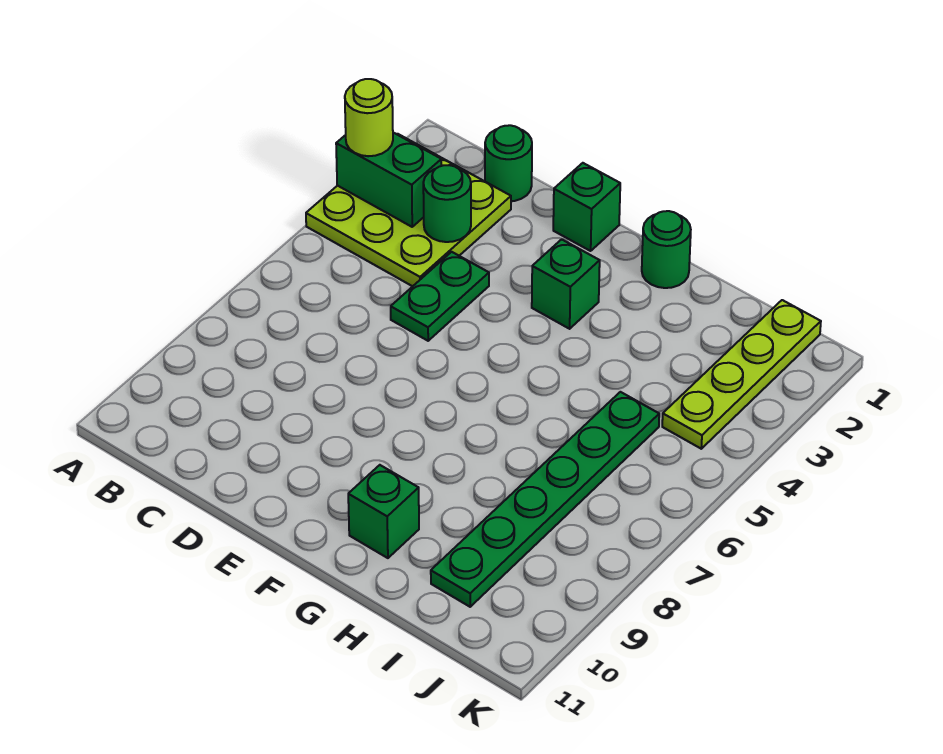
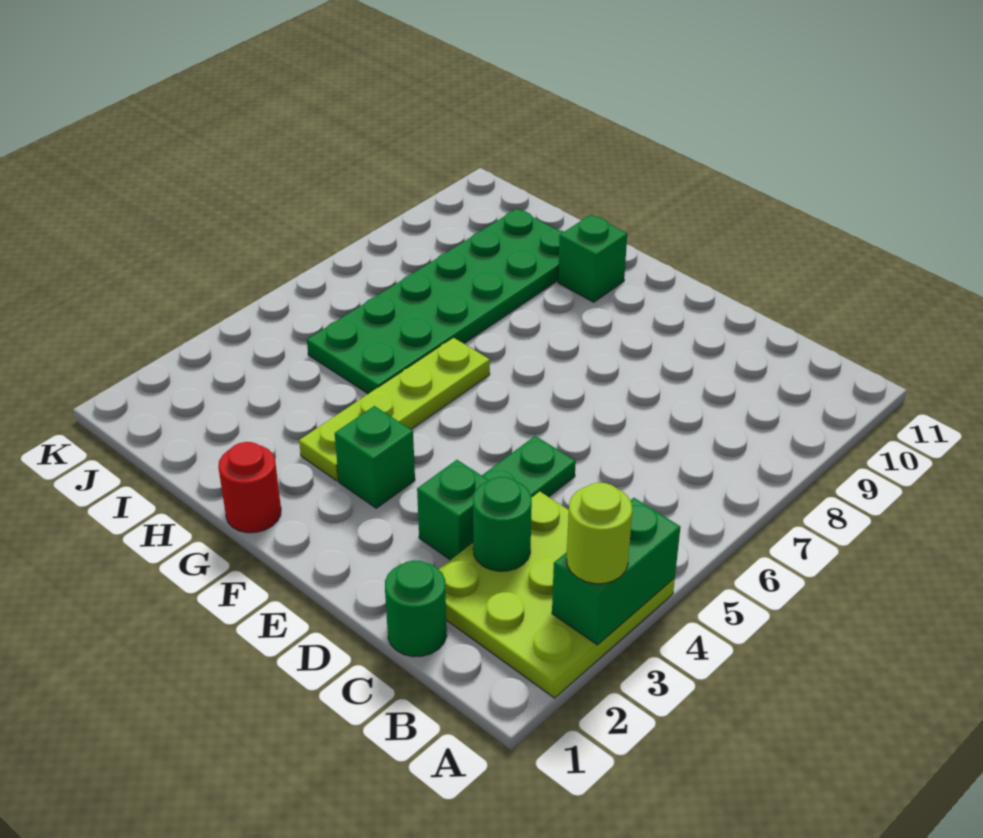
green brick A3:B3 level 2 -> green brick A3:A4 level 2
green brick E1 level 1 -> green brick D3 level 1
green round brick G1 level 1 -> red round brick G1 level 1
green plate I5:I10 level 1 -> green plate H5:I10 level 1
lime plate J1:J4 level 1 -> lime plate G3:G6 level 1

